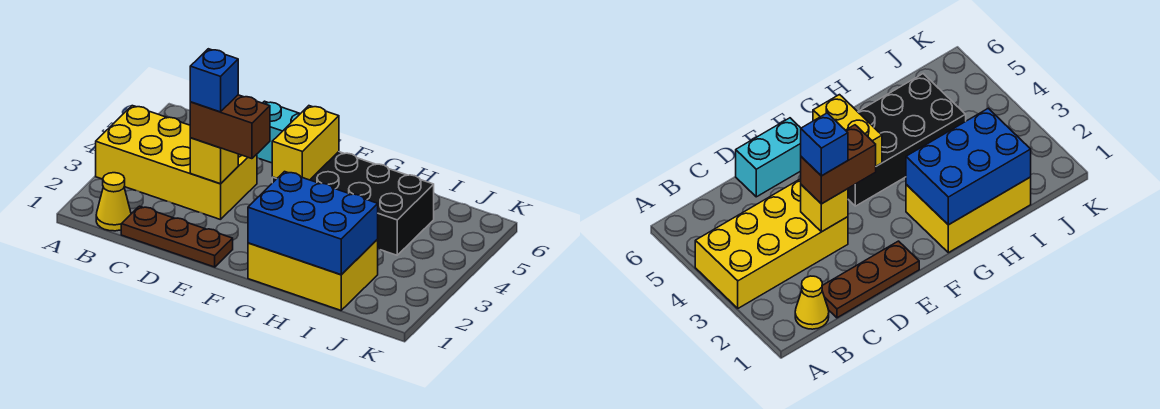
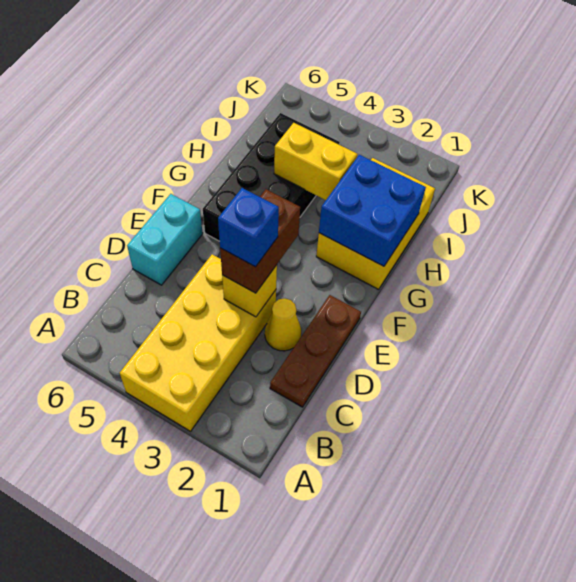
yellow cone B1 level 1 -> yellow cone D2 level 1
yellow brick F4:F5 level 2 -> yellow brick H3:H4 level 2
blue brick G1:I2 level 2 -> blue brick G1:H2 level 2

